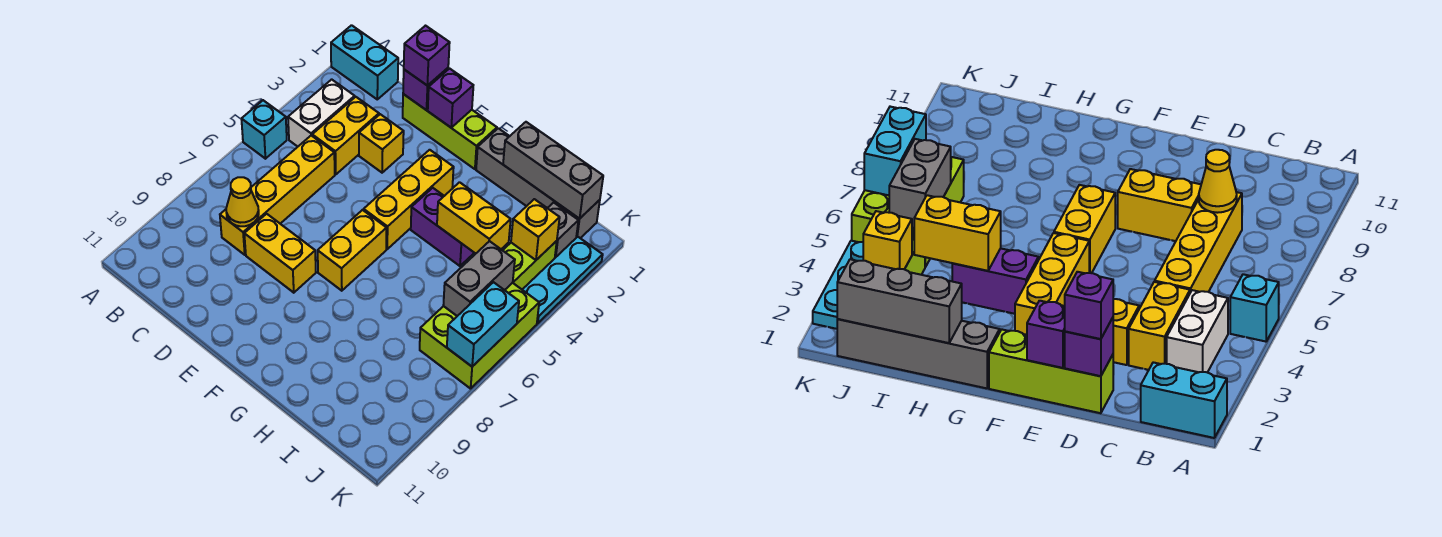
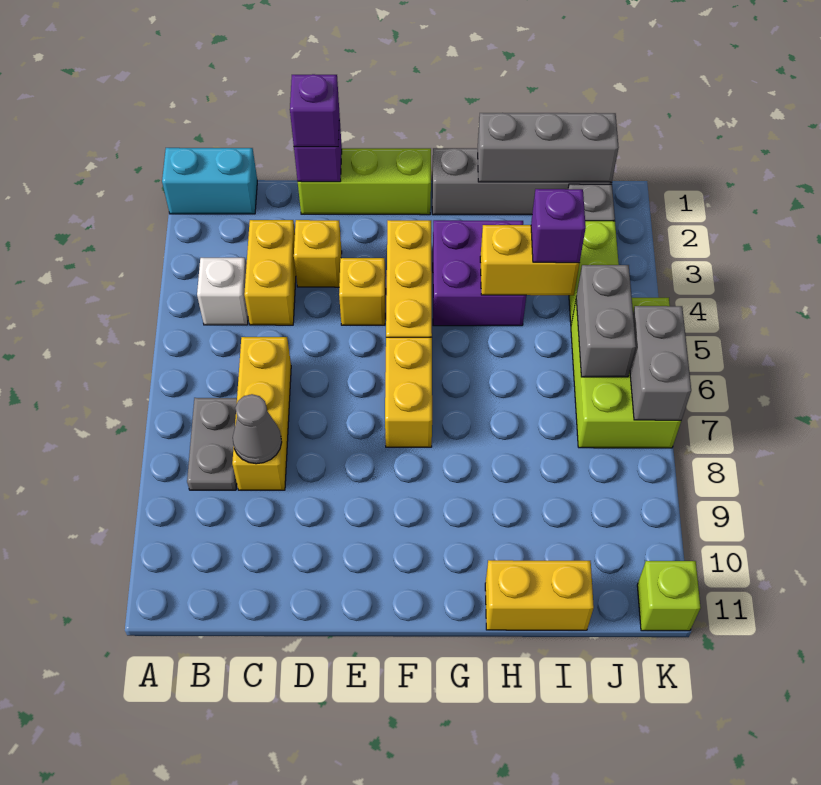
cyan brick A5 level 1 -> none
white brick B3:B4 level 1 -> white brick B4 level 1
none -> grey plate B7:B8 level 1
yellow brick C5:C8 level 1 -> yellow brick C6:C8 level 1
yellow cone C8 level 2 -> grey cone C8 level 2
yellow brick D8:E8 level 1 -> yellow brick H11:I11 level 1
purple brick E1 level 2 -> purple brick I4 level 3
purple brick G4:H4 level 1 -> purple brick G3:H4 level 1
yellow brick J3 level 2 -> yellow brick E4 level 1
cyan plate K2:K4 level 1 -> none
cyan brick K6:K7 level 2 -> grey brick K6:K7 level 2
none -> lime brick K11 level 1

